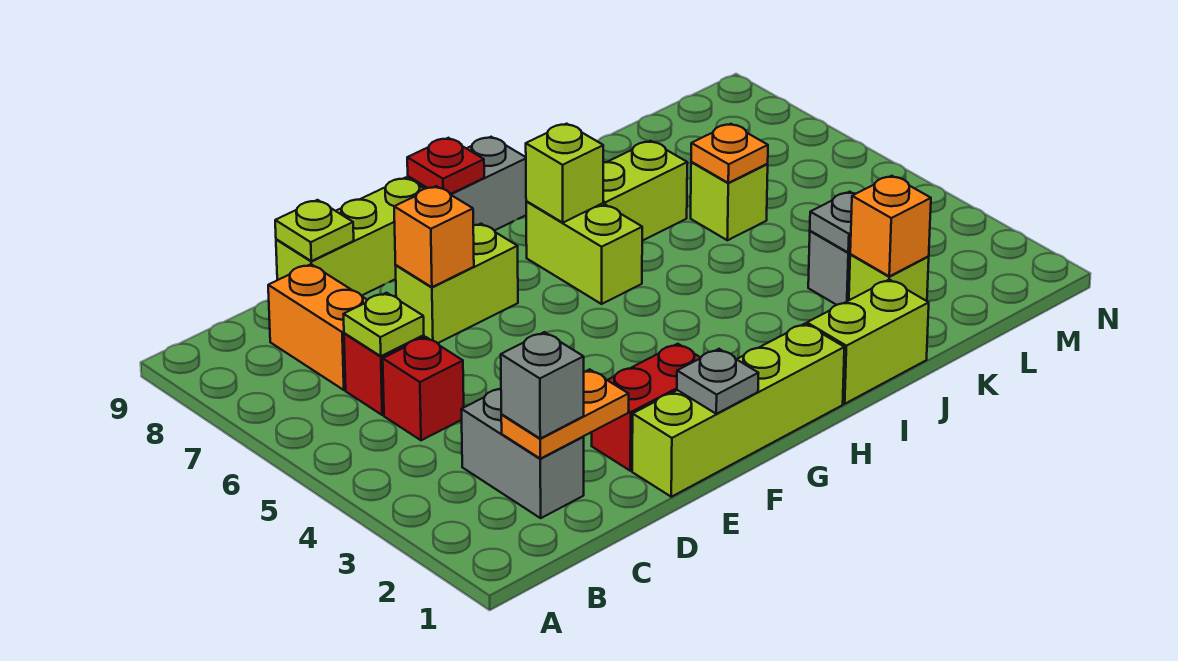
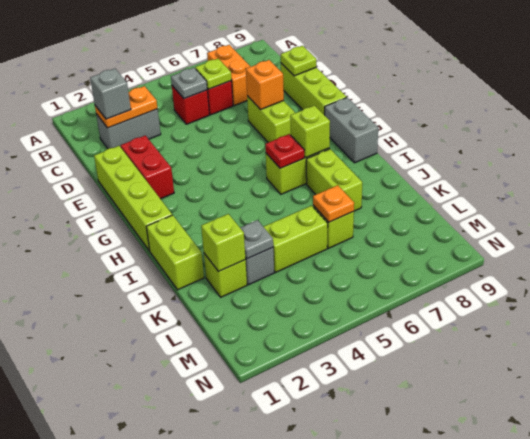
orange plate C2:D2 level 2 -> orange plate C2:C3 level 2
orange brick C7:C8 level 1 -> orange brick B7:C7 level 1
grey plate F1 level 2 -> grey plate C5 level 2
red plate G9 level 2 -> red plate H6 level 2
orange brick K2 level 2 -> lime brick K2 level 2
none -> lime brick K4:K5 level 1

